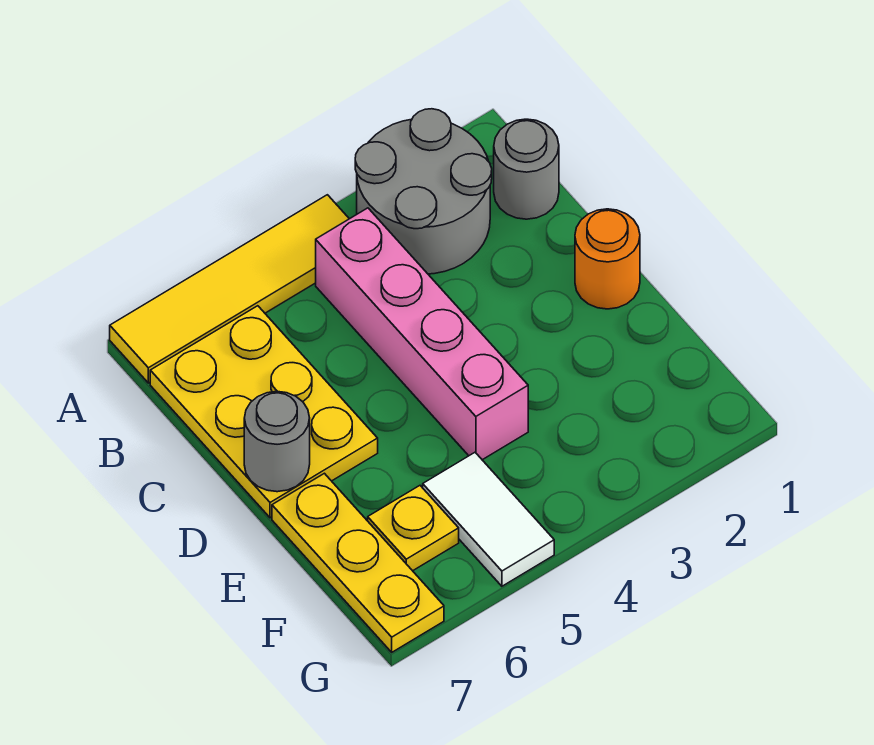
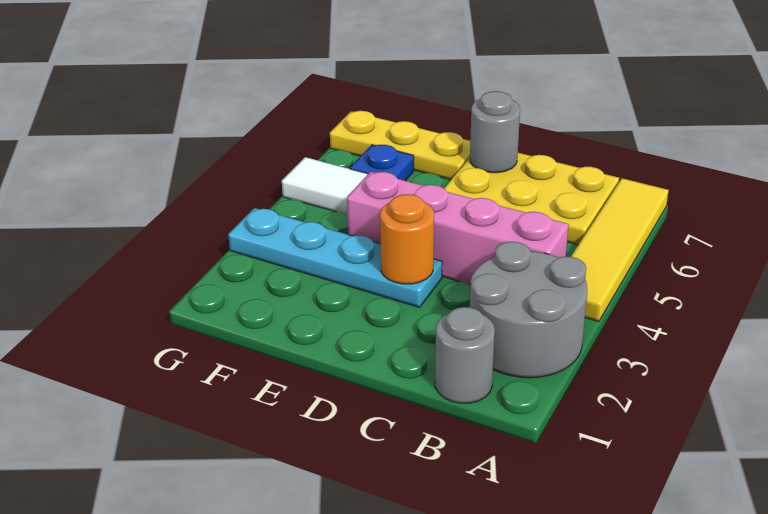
orange round brick D1 level 1 -> orange round brick D3 level 2
none -> cyan plate D3:G3 level 1
yellow plate F6 level 1 -> blue plate F6 level 1

